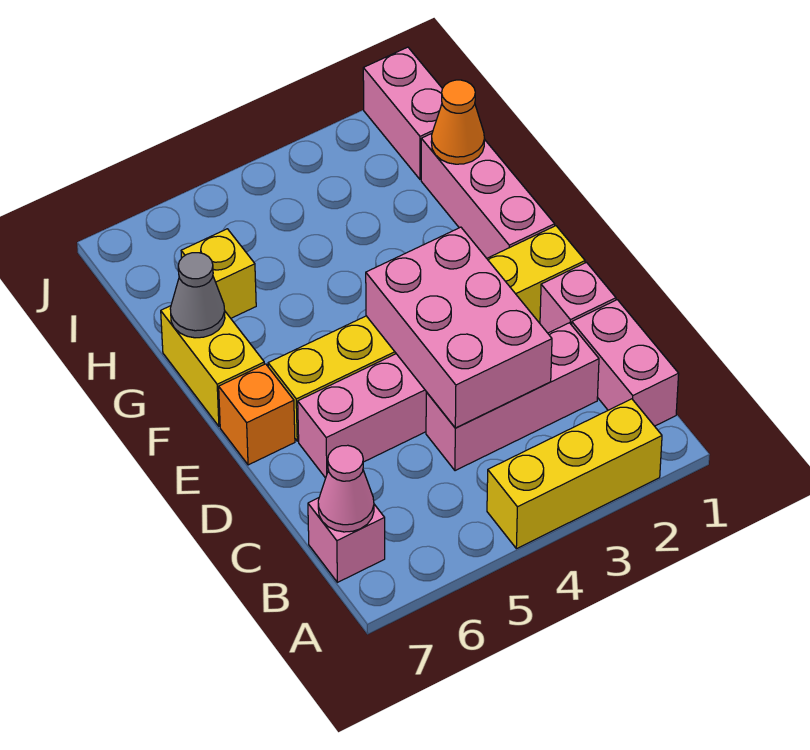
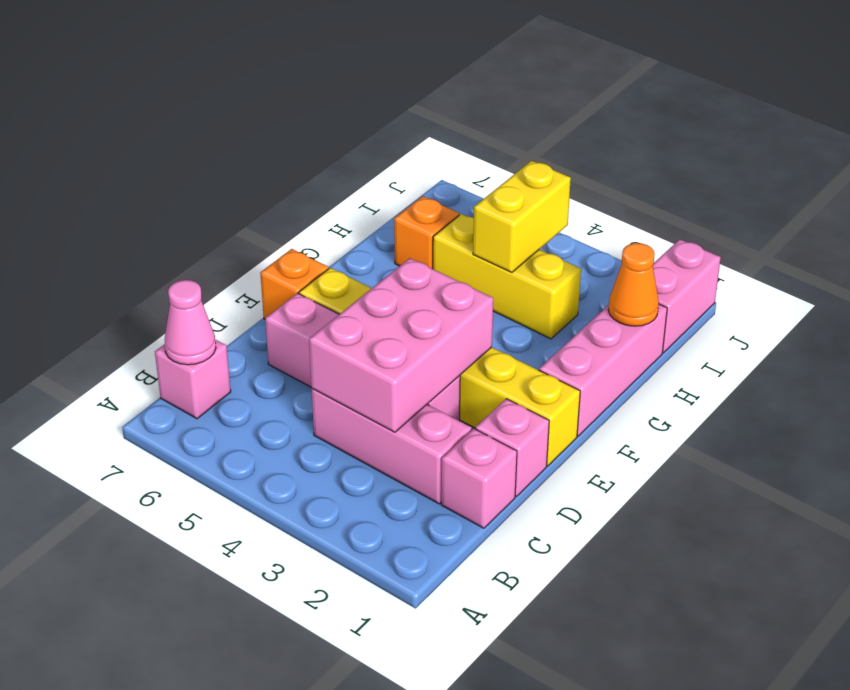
yellow brick A2:A4 level 1 -> yellow brick H3:H5 level 1
pink brick B1:C1 level 1 -> pink brick C1 level 1
yellow brick F7:G7 level 1 -> yellow brick H4:I4 level 2
grey cone G7 level 2 -> none
yellow brick H6 level 1 -> orange brick H6 level 1

